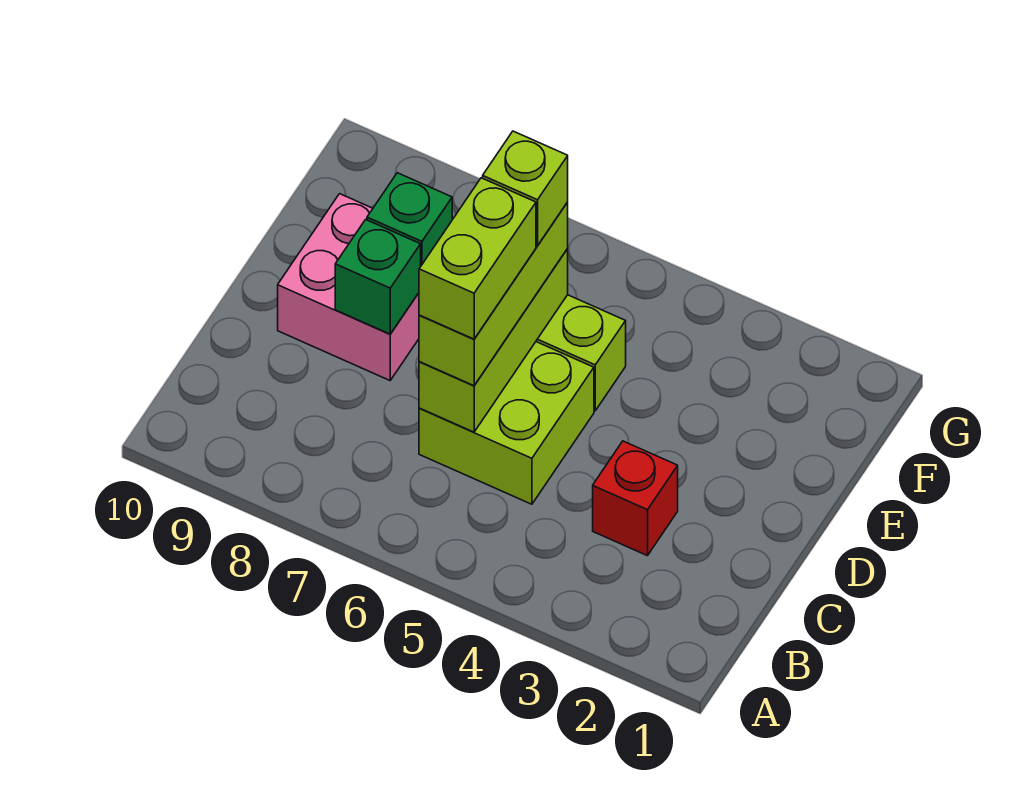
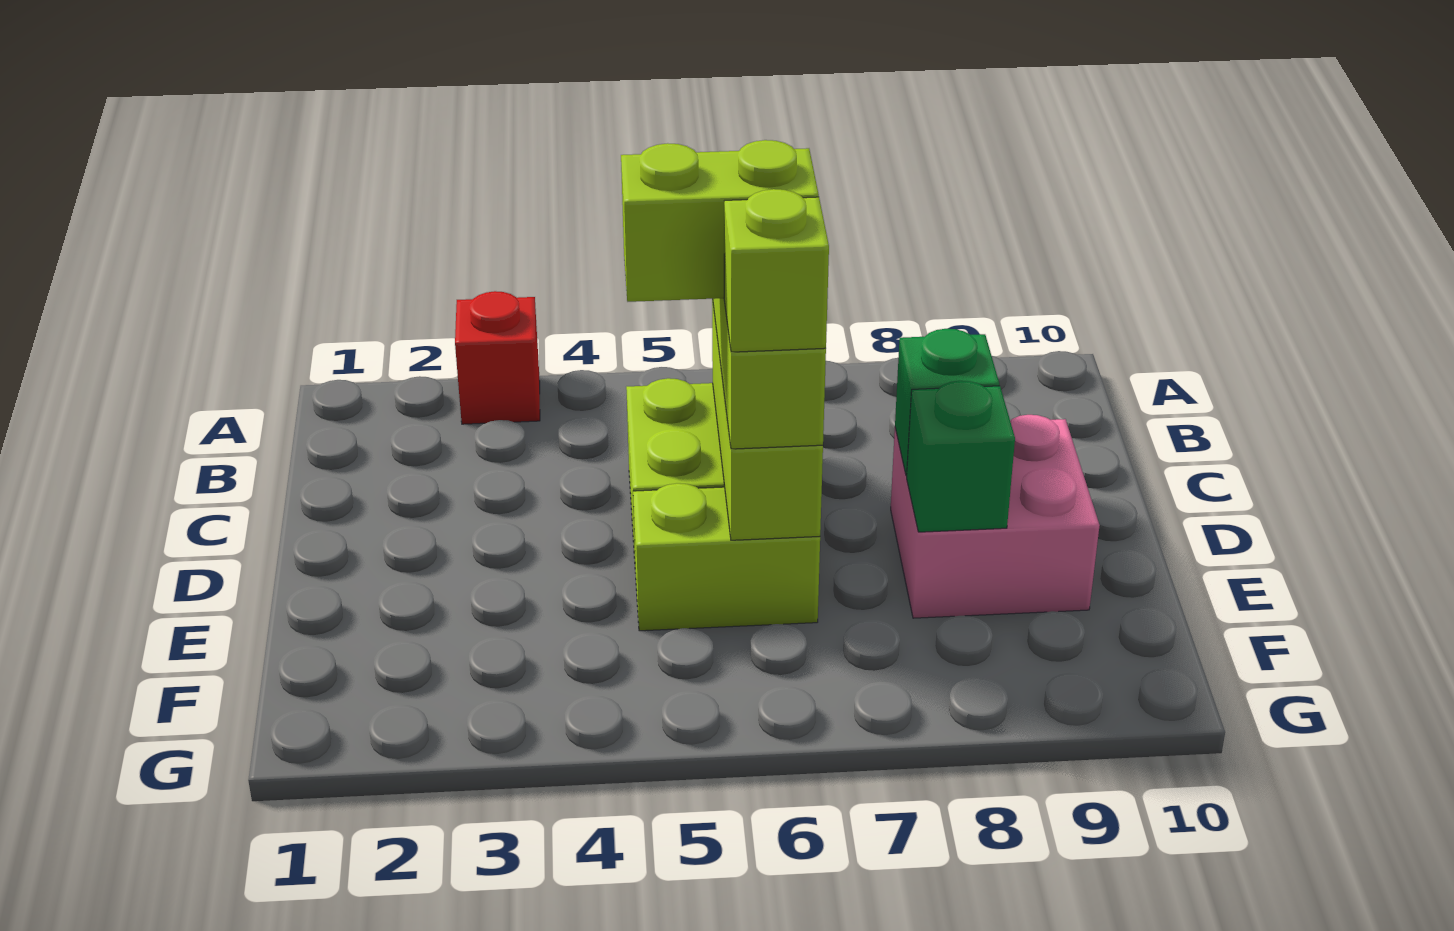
red brick C3 level 1 -> red brick A3 level 1
lime brick C6:D6 level 4 -> lime brick D5:D6 level 4

